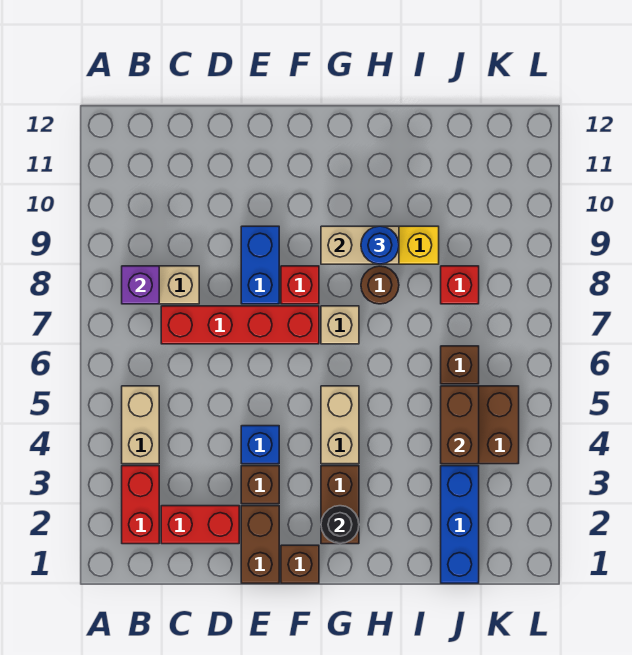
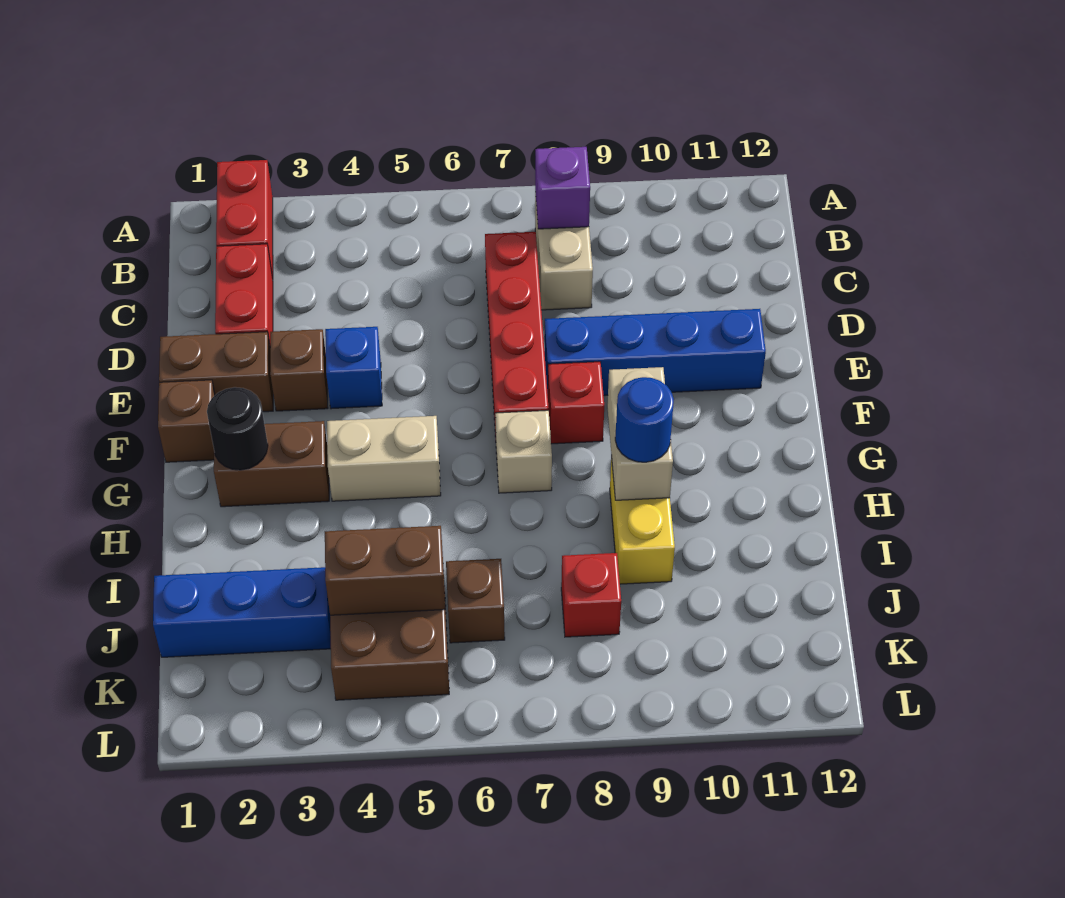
red brick B2:B3 level 1 -> red brick A2:B2 level 1
tan brick B4:B5 level 1 -> none
blue brick E8:E9 level 1 -> blue brick E8:E11 level 1
brown round brick H8 level 1 -> none

